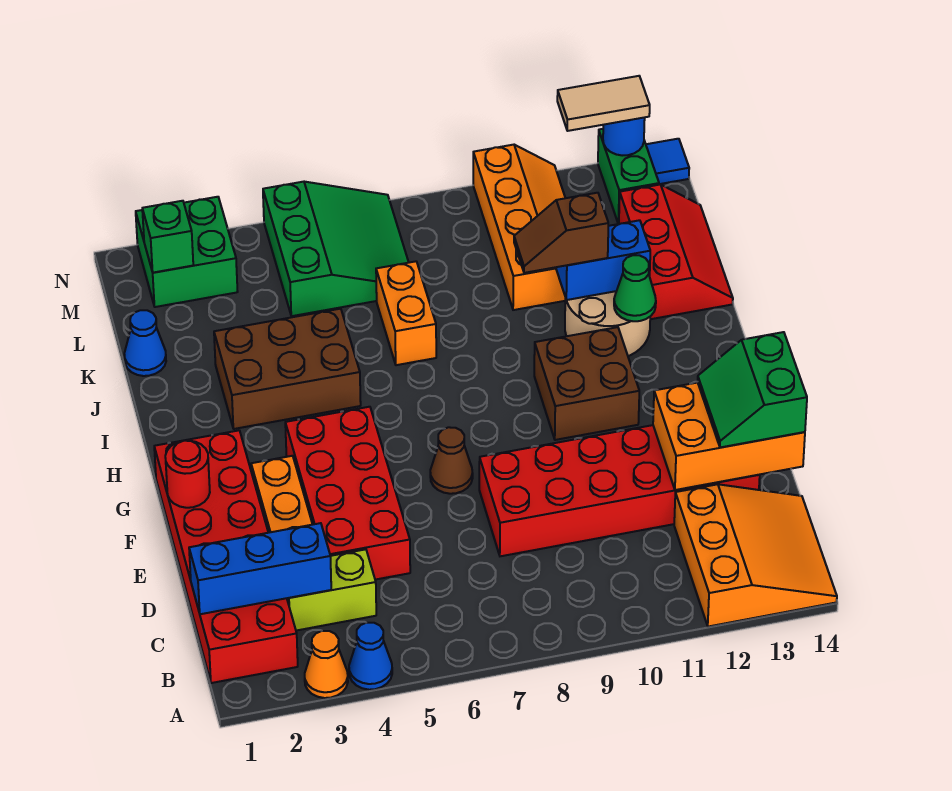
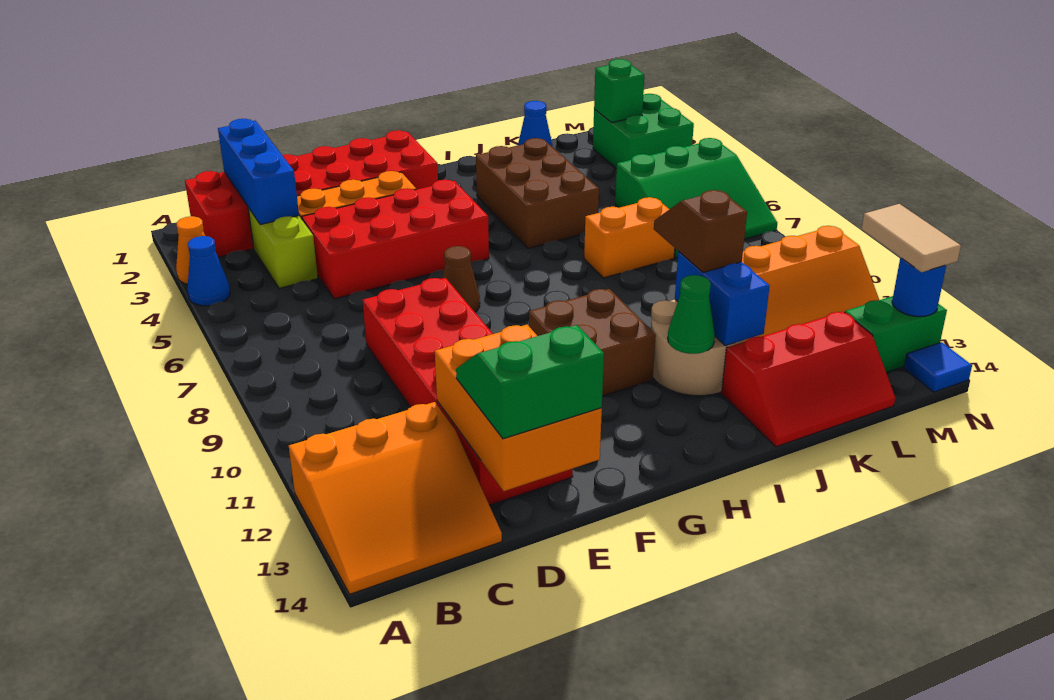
red round brick F1 level 2 -> none

